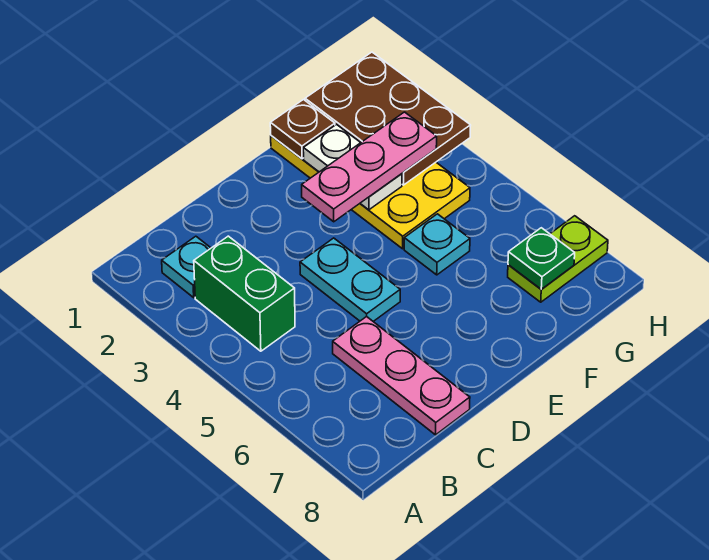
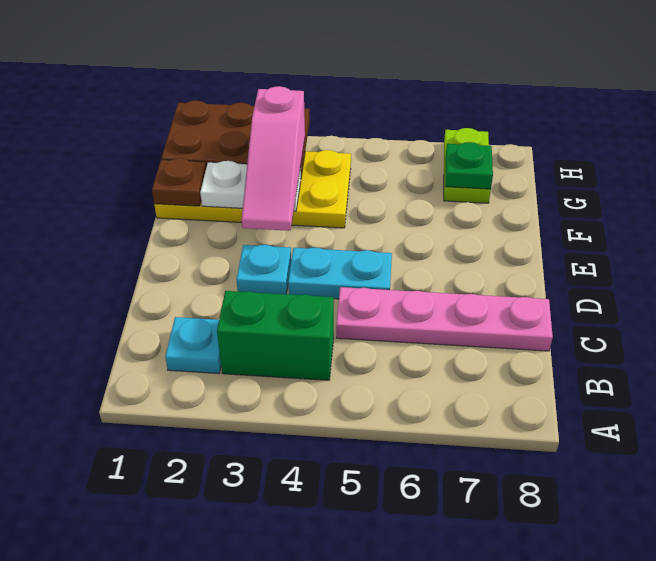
pink plate C6:C8 level 1 -> pink plate C5:C8 level 1
pink plate E3:G3 level 3 -> pink slope E3:G3 level 3 top G
cyan plate F5 level 1 -> cyan plate D3 level 1

